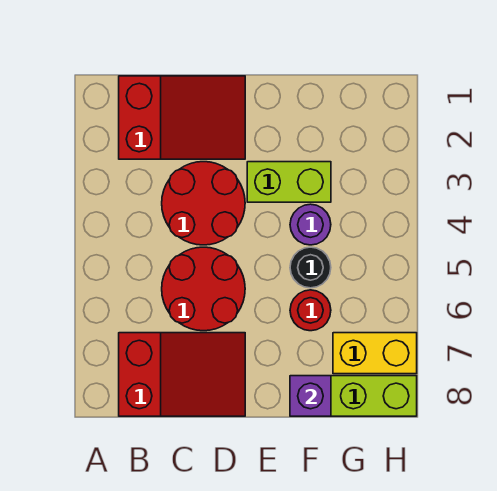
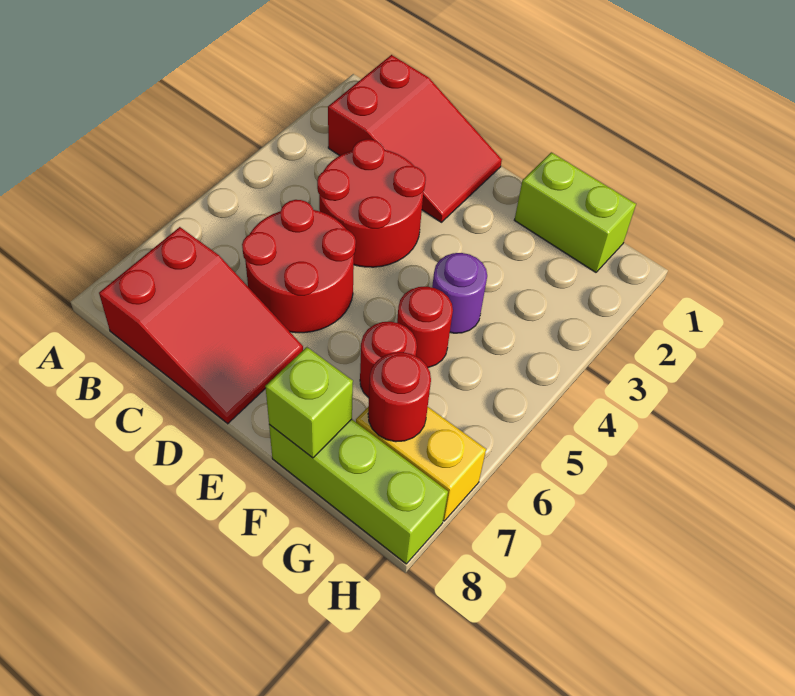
lime brick E3:F3 level 1 -> lime brick F1:G1 level 1
black round brick F5 level 1 -> red round brick F5 level 1
purple brick F8 level 2 -> lime brick F8 level 2
none -> red round brick G7 level 2

